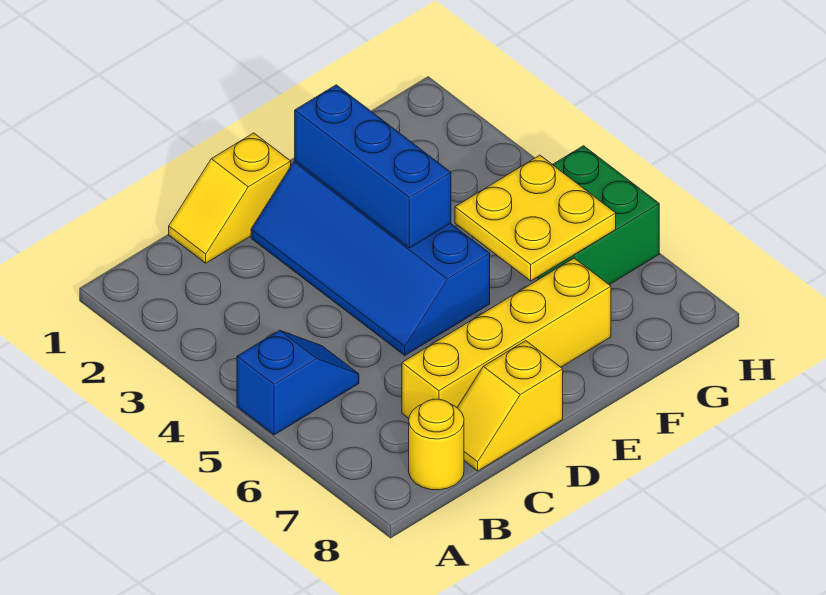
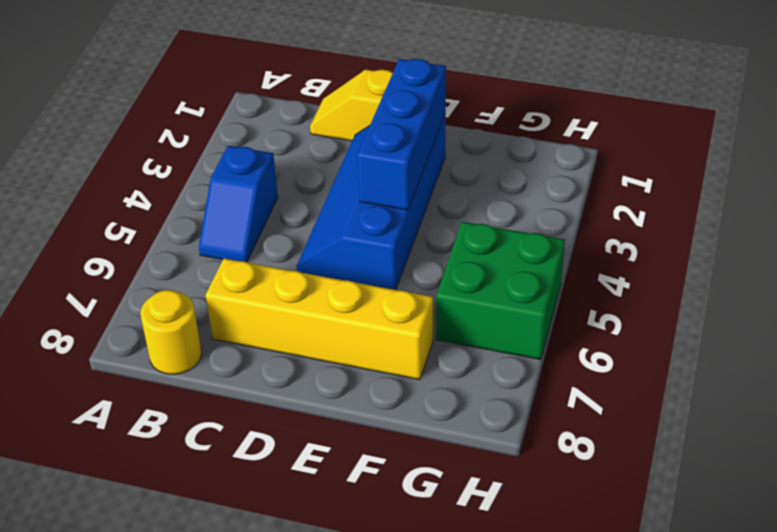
blue slope A5:B5 level 1 top A -> blue slope B4:B5 level 1 top 4
yellow slope C8:D8 level 1 top D -> none
yellow plate F5:G6 level 2 -> none

